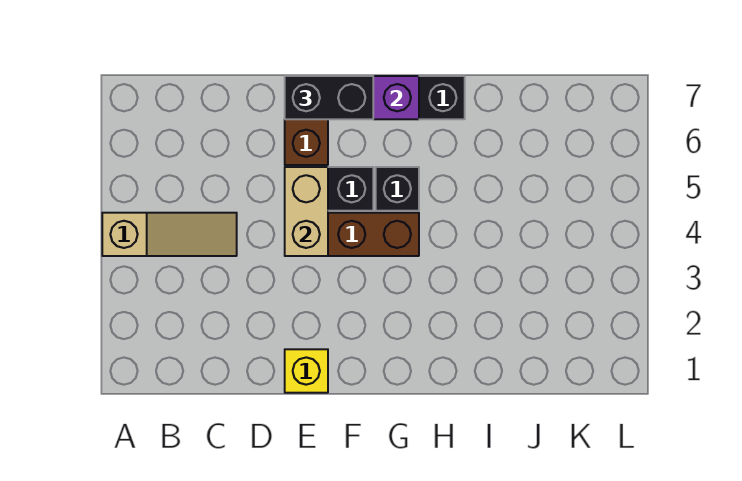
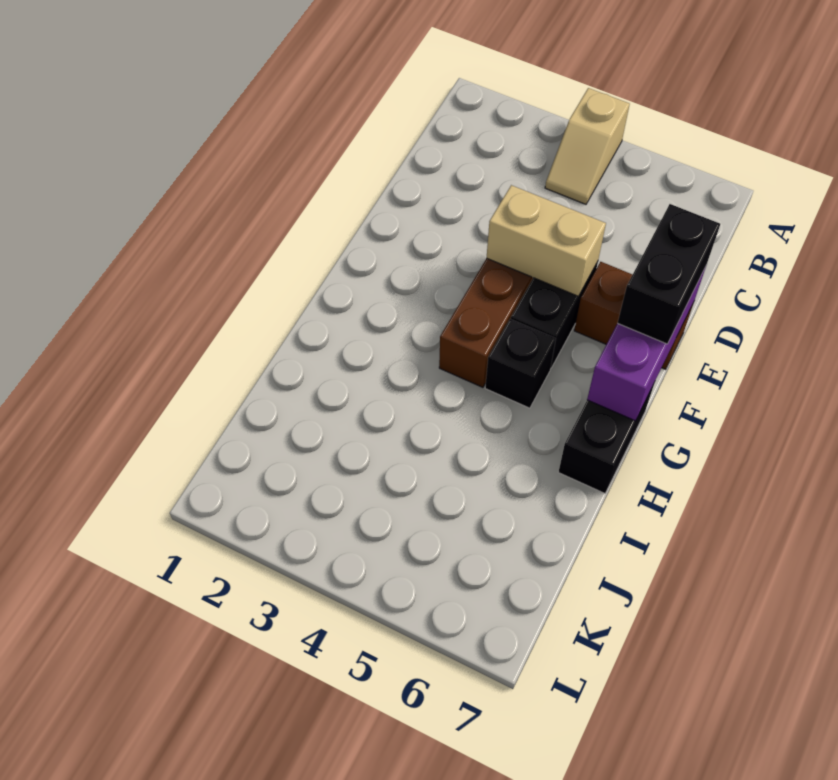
tan slope A4:C4 level 1 top A -> tan slope A4:B4 level 1 top A
yellow brick E1 level 1 -> none

